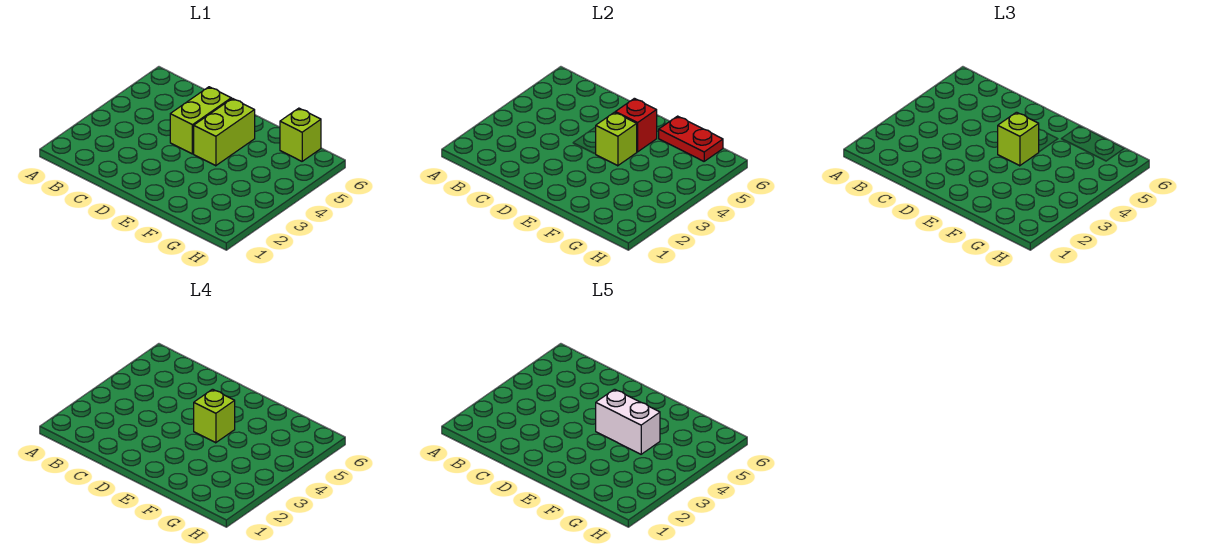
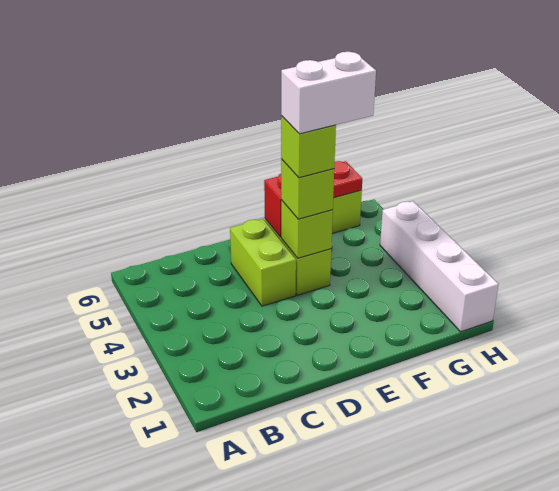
none -> white brick H1:H4 level 1

